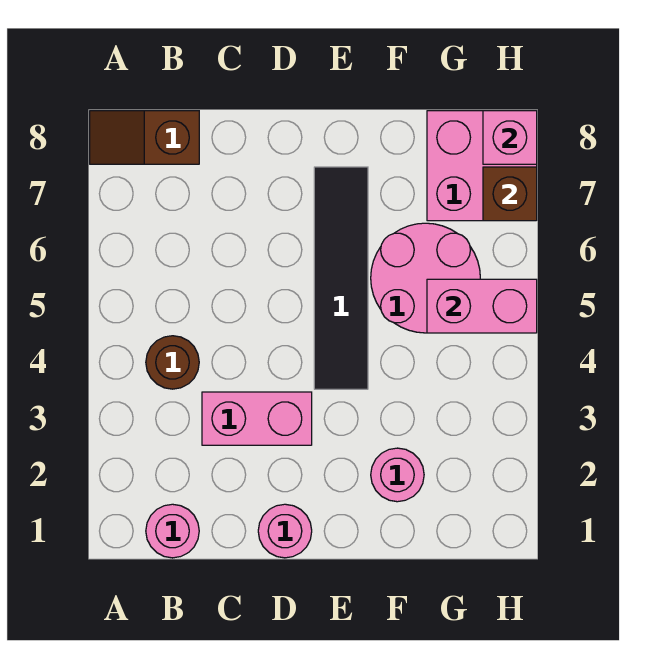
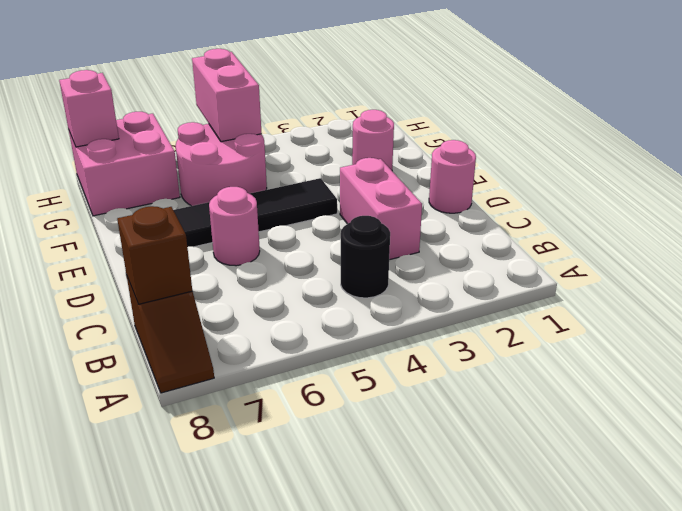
pink round brick B1 level 1 -> pink round brick D6 level 1
brown round brick B4 level 1 -> black round brick B4 level 1
brown brick H7 level 2 -> brown brick B8 level 2

